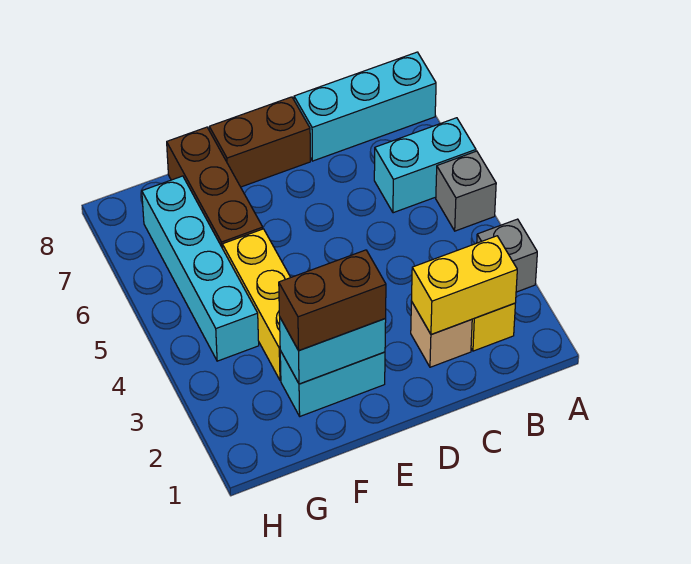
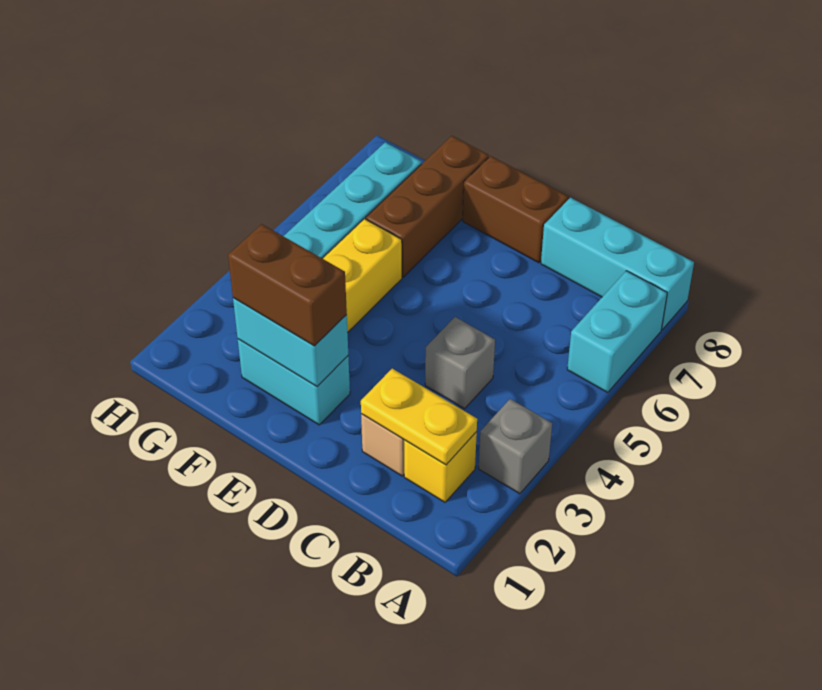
grey brick A5 level 1 -> grey brick C4 level 1
cyan brick A6:B6 level 1 -> cyan brick A6:A7 level 1
yellow brick B2:C2 level 2 -> yellow plate B2:C2 level 2

